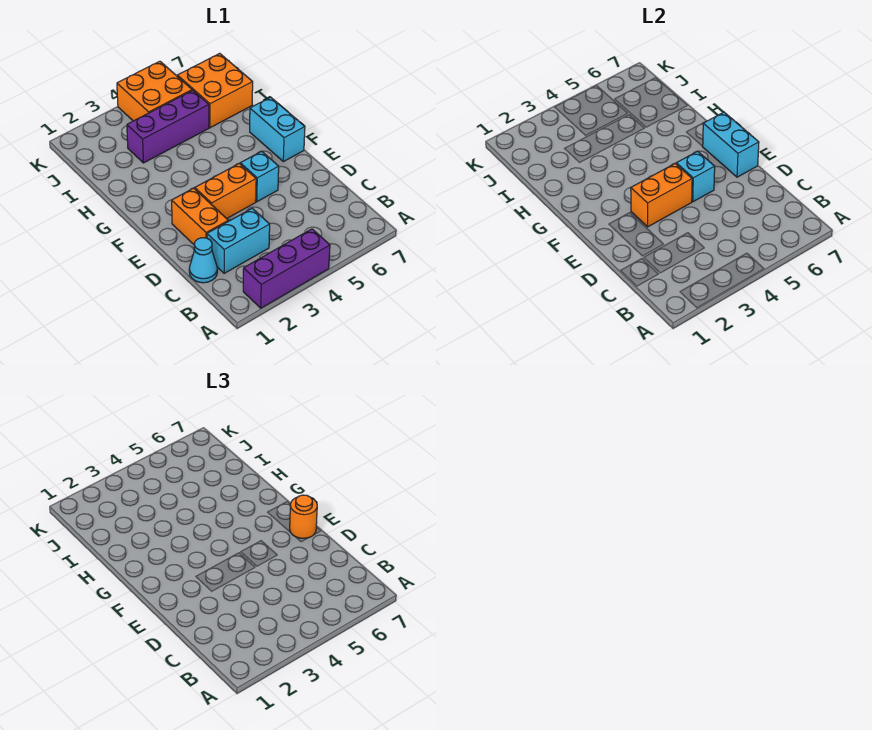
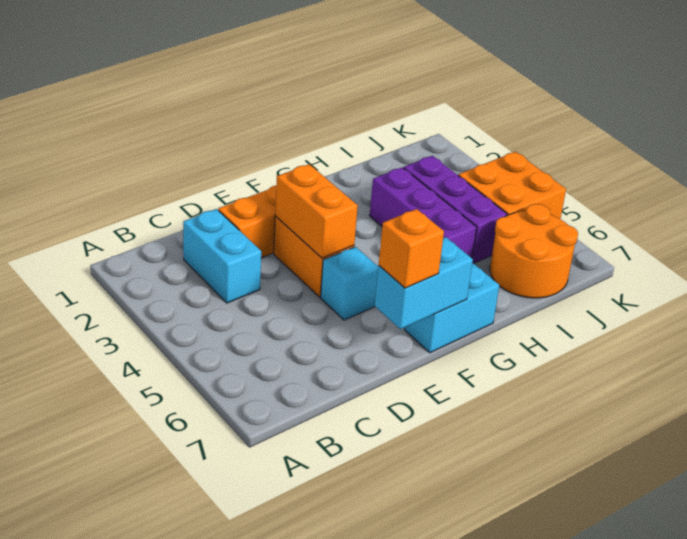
purple brick A2:A4 level 1 -> purple brick H3:H5 level 1
cyan cone C1 level 1 -> none
cyan brick E5 level 2 -> none
orange round brick E7 level 3 -> orange brick E7 level 3
orange brick I6:J7 level 1 -> orange round brick I6:J7 level 1

